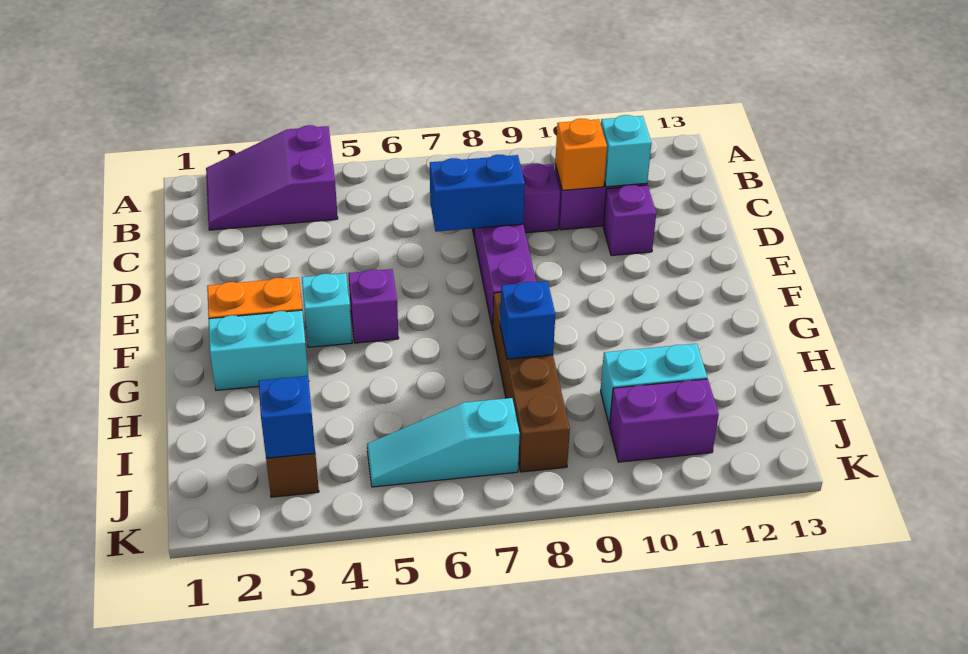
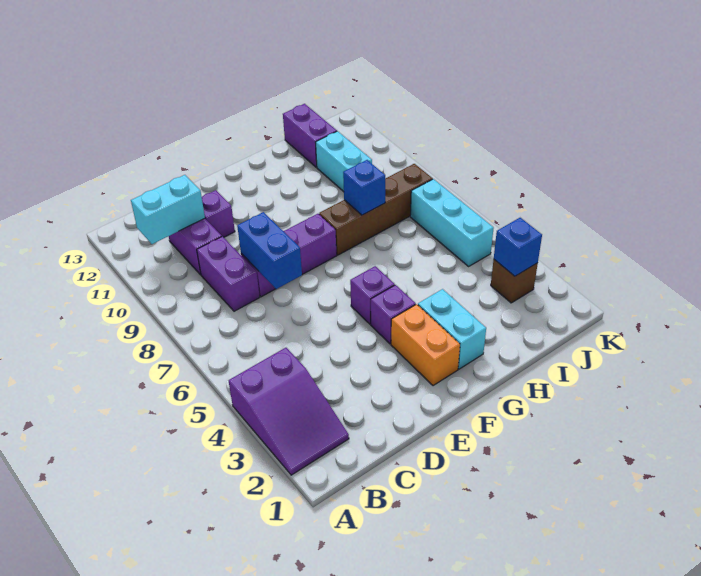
orange brick C10 level 2 -> none
cyan brick C11 level 2 -> cyan brick B11:C11 level 2
cyan brick F4 level 1 -> purple brick F4 level 1
cyan slope J5:J7 level 1 top 7 -> cyan brick J5:J7 level 1
purple brick J10:J11 level 1 -> purple brick I12:I13 level 1

